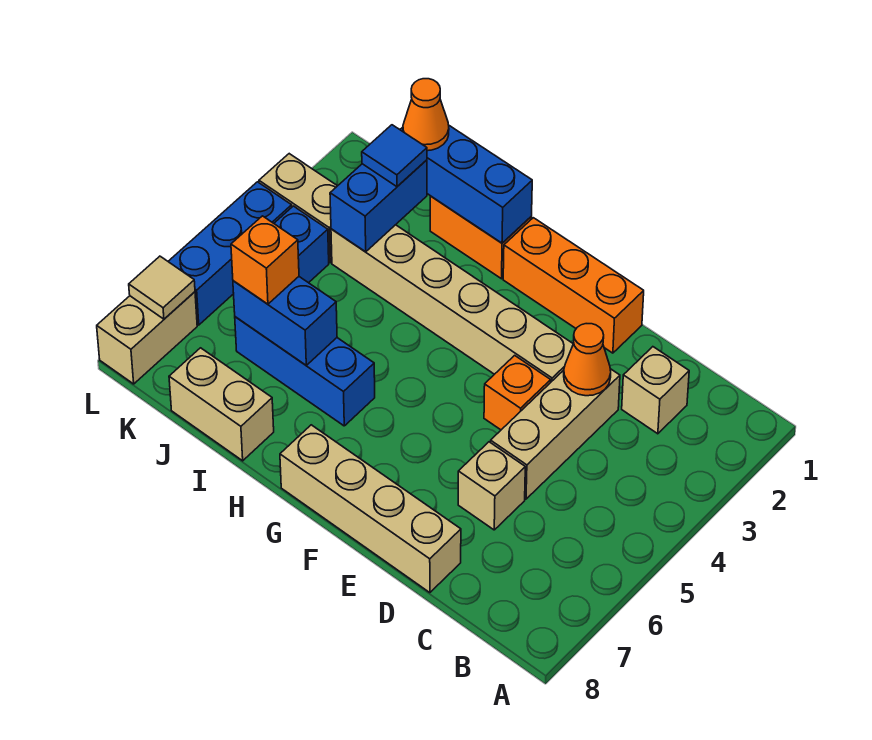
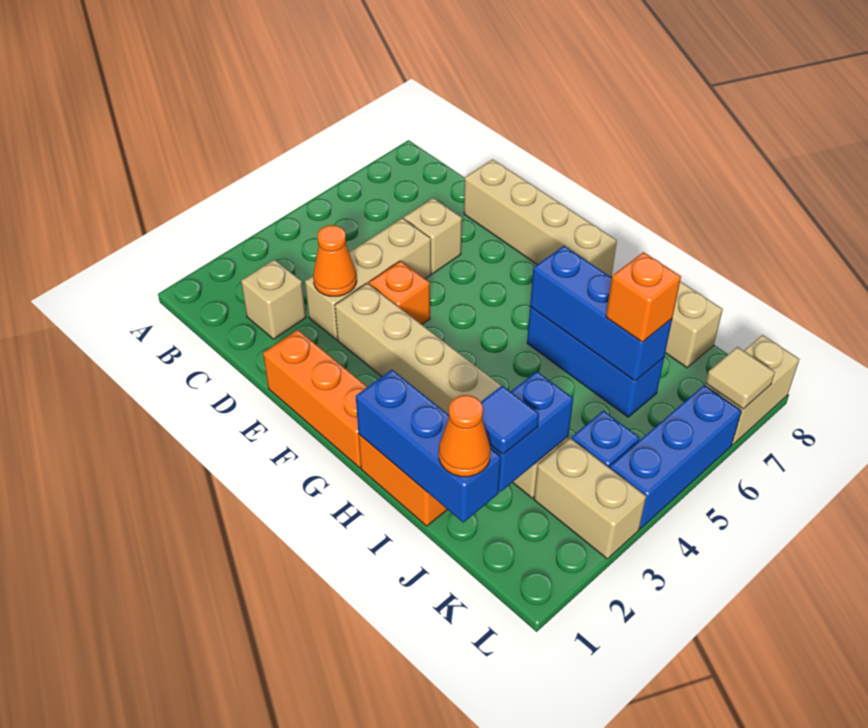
blue brick I6:J6 level 2 -> blue brick H6:J6 level 2

